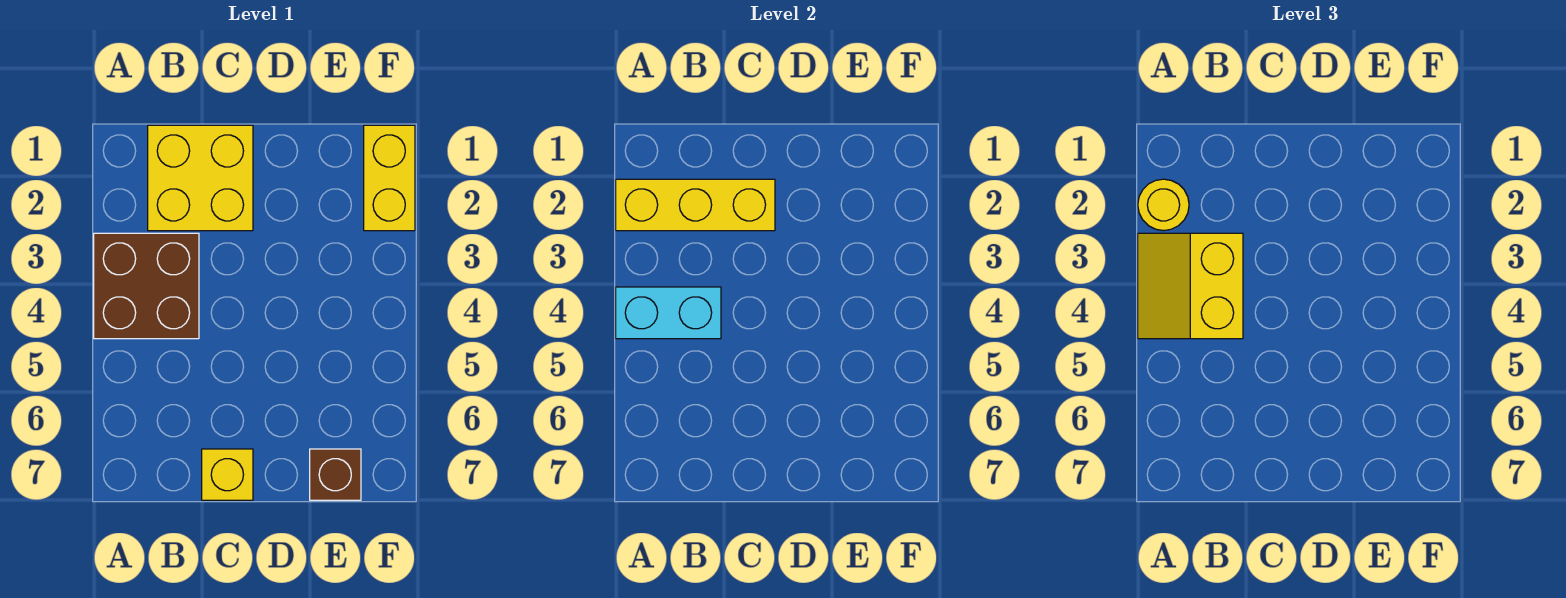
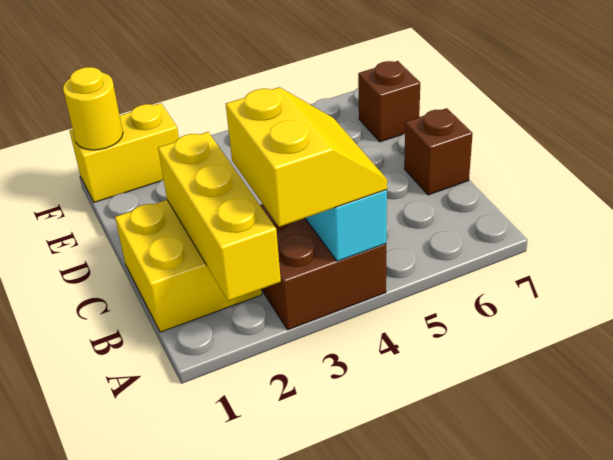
yellow round brick A2 level 3 -> yellow round brick F1 level 2
yellow slope A3:B4 level 3 top B -> yellow slope A3:B4 level 3 top 3
yellow brick C7 level 1 -> brown brick C7 level 1

